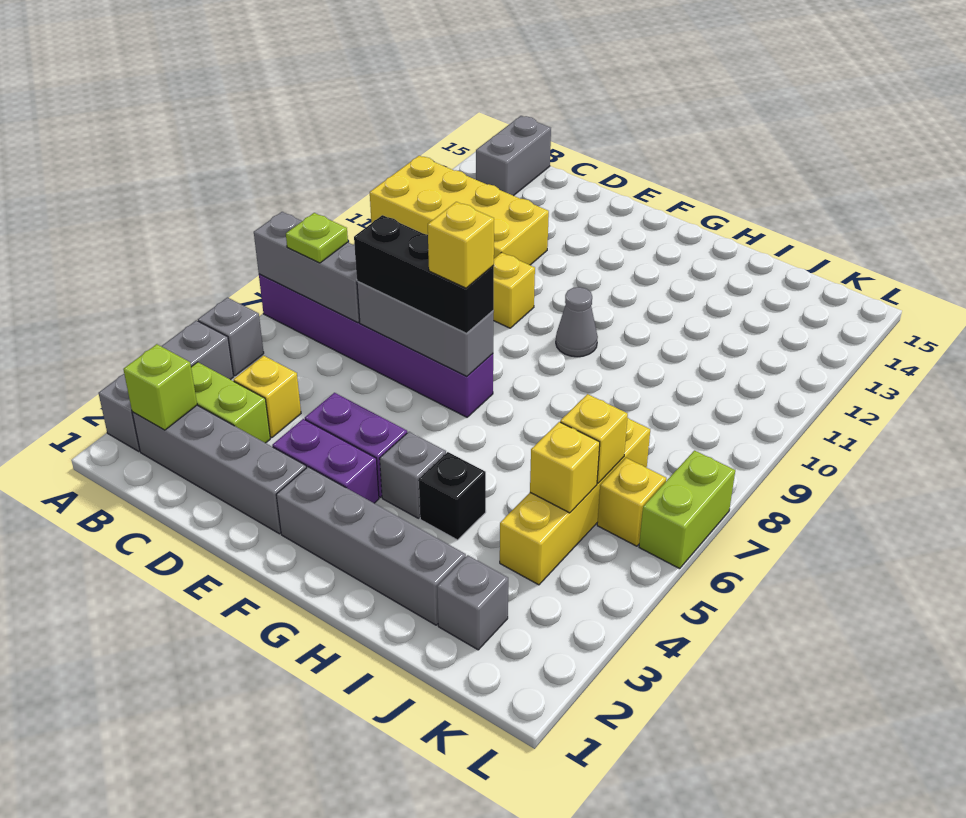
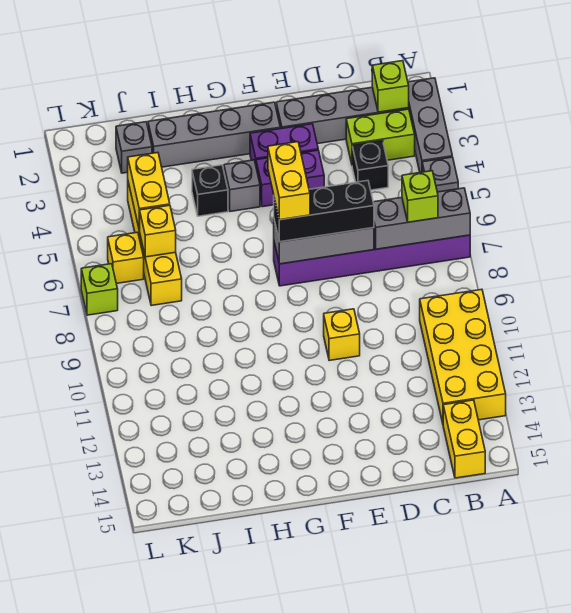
yellow brick A11:D12 level 1 -> yellow brick A10:B13 level 1
lime plate B7 level 3 -> lime brick B7 level 3
grey brick B14:B15 level 1 -> yellow brick B14:B15 level 1
yellow brick C4 level 1 -> black brick C4 level 1
yellow brick F7 level 4 -> yellow brick F6:F7 level 4
grey cone G10 level 1 -> none
yellow brick J5 level 2 -> yellow brick J4:J5 level 2
lime brick L6:L7 level 1 -> lime brick L7 level 1

